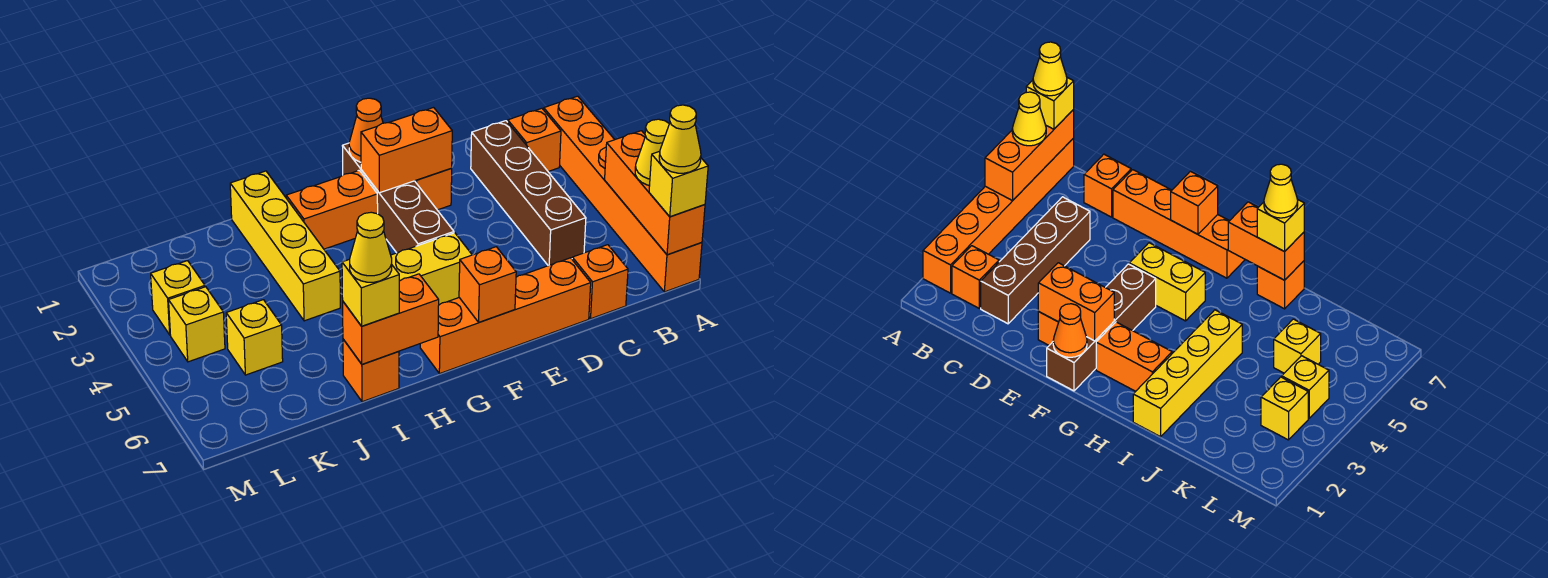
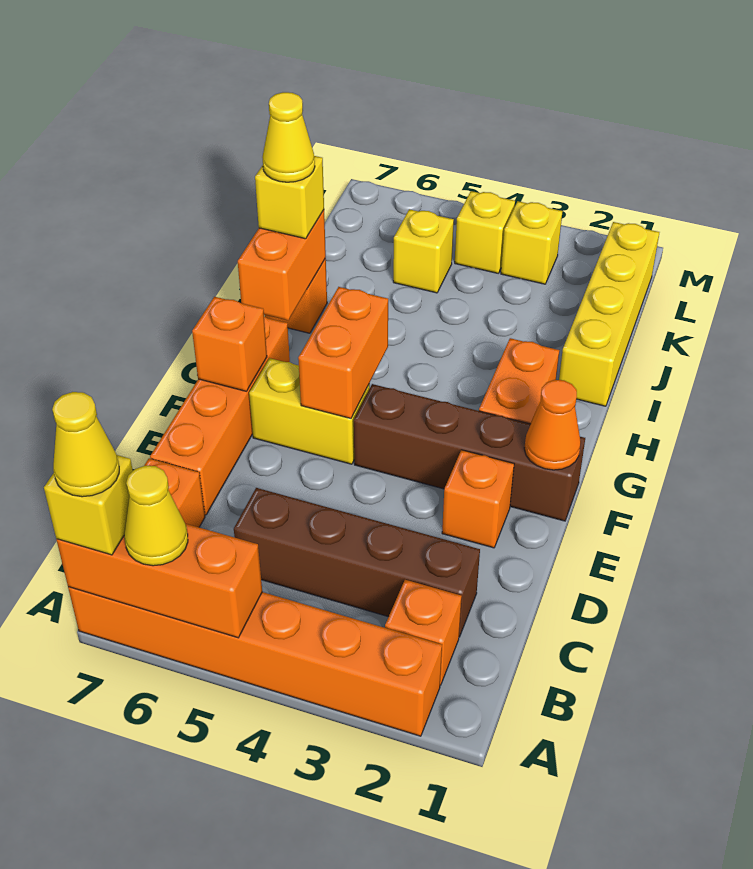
orange brick E2:F2 level 2 -> orange brick F5:G5 level 2
yellow brick F5:G5 level 1 -> yellow brick F5:F6 level 1
yellow brick I1:I4 level 1 -> yellow brick I1:L1 level 1

